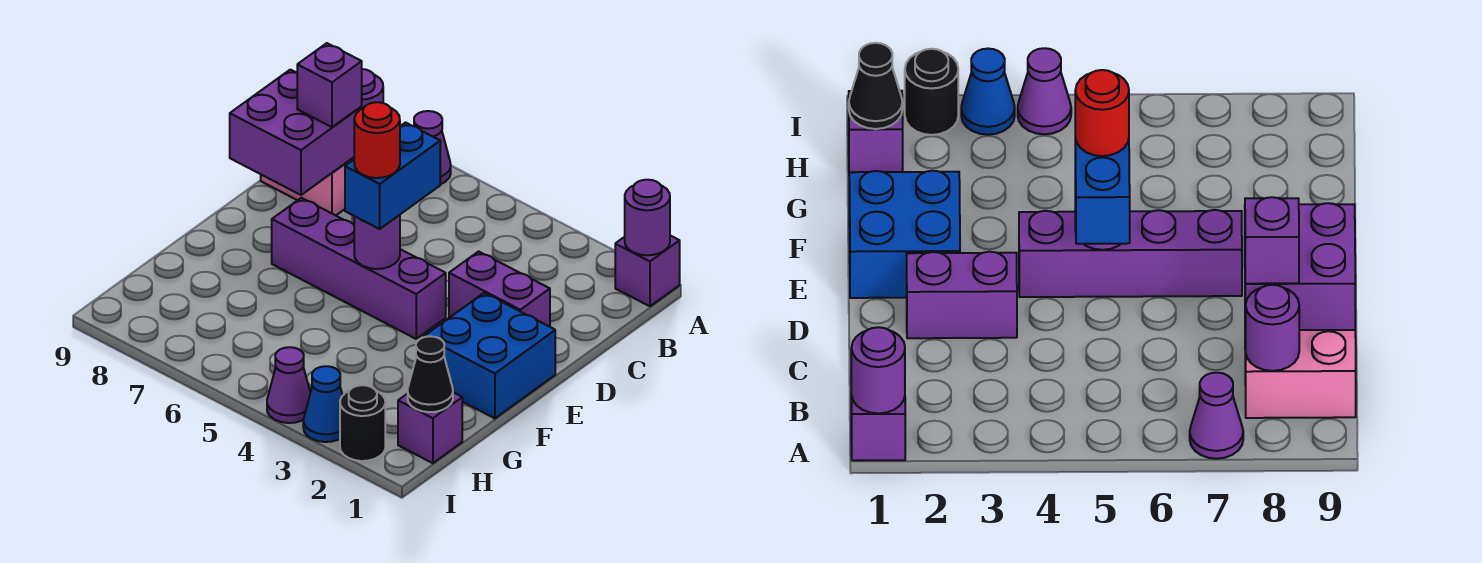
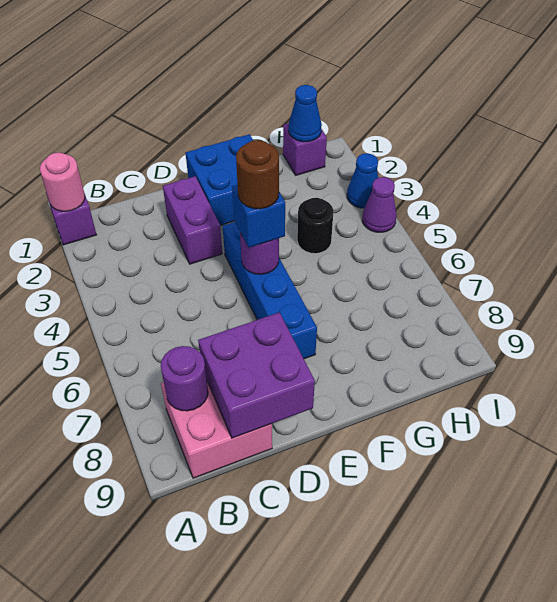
purple round brick A1 level 2 -> pink round brick A1 level 2
purple cone A7 level 1 -> none
purple brick C8 level 3 -> none
blue brick D5:E5 level 3 -> blue brick E5 level 3
purple brick E4:E7 level 1 -> blue brick E4:E7 level 1
red round brick E5 level 4 -> brown round brick E5 level 4
black cone H1 level 2 -> blue cone H1 level 2
black round brick I2 level 1 -> black round brick G4 level 1

